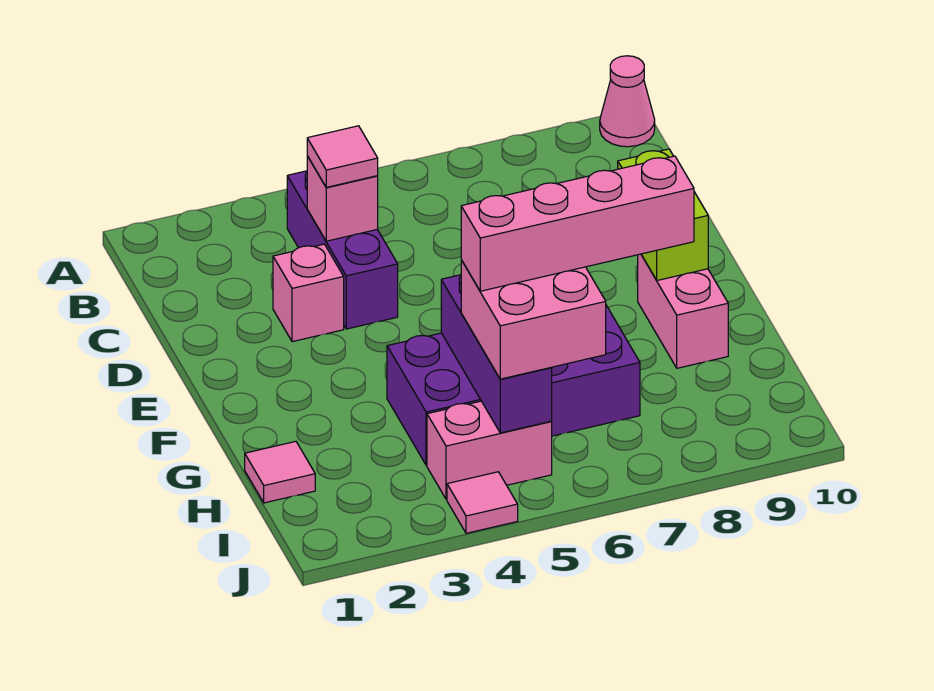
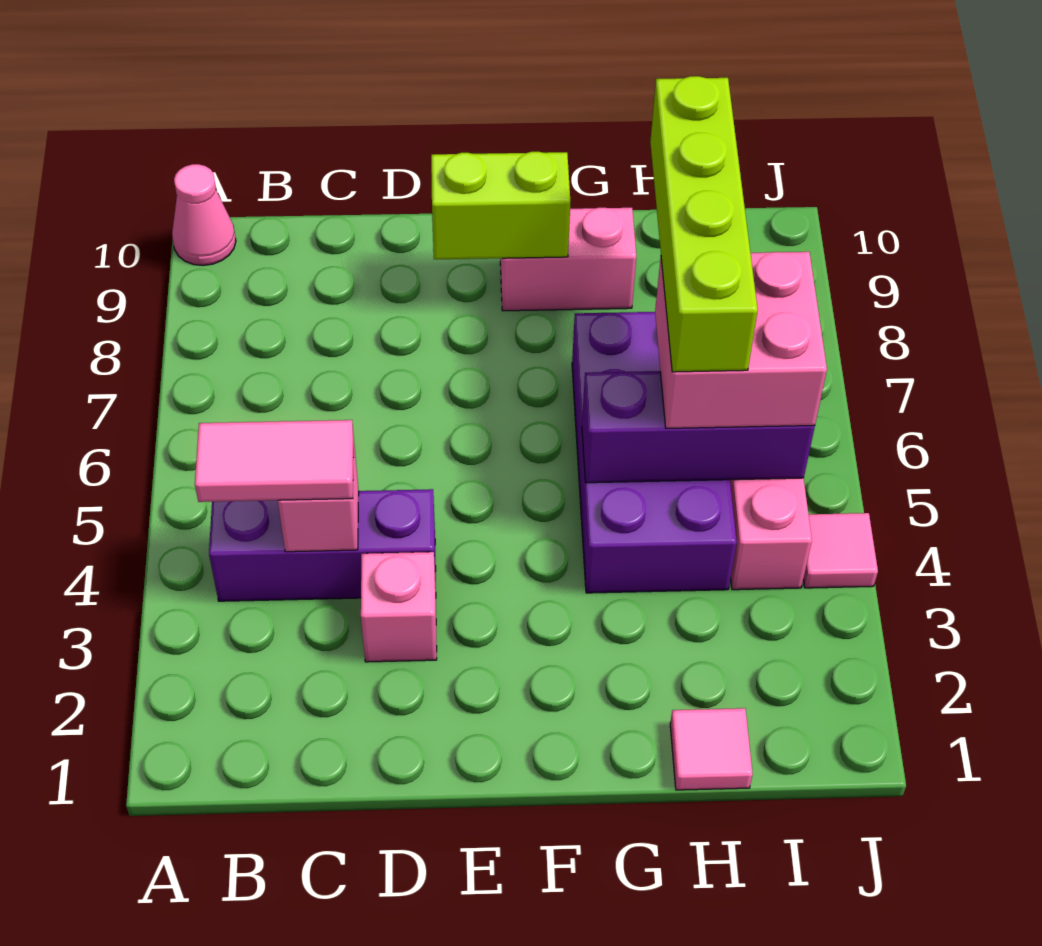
pink tile C4 level 3 -> pink tile B4:C4 level 3
pink brick H5:H8 level 4 -> lime brick H5:H8 level 4

